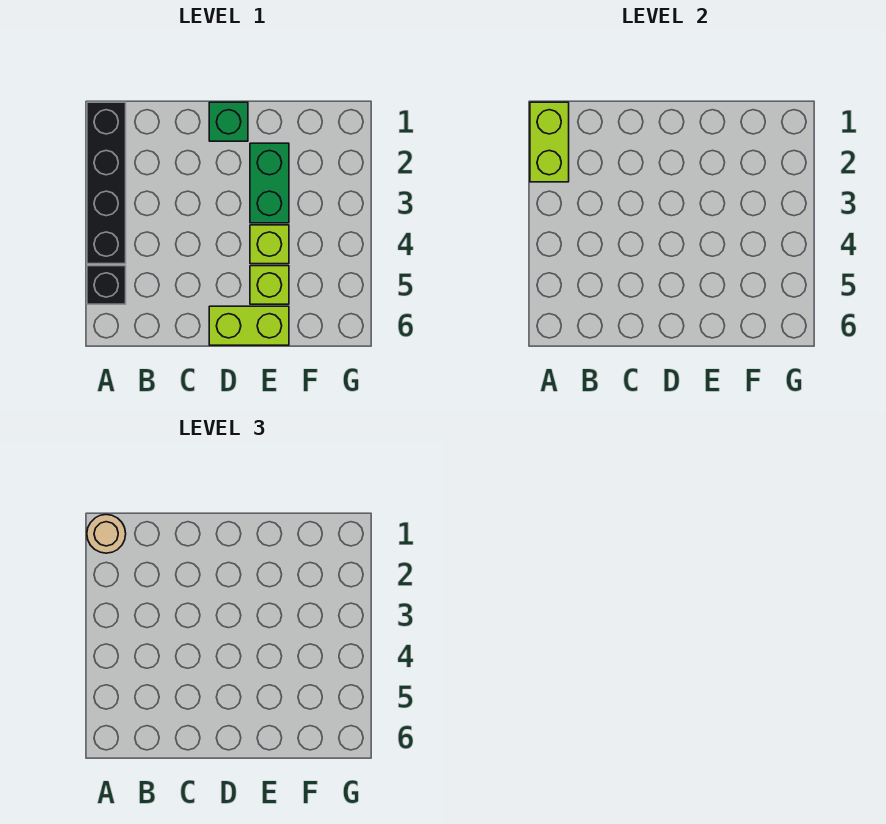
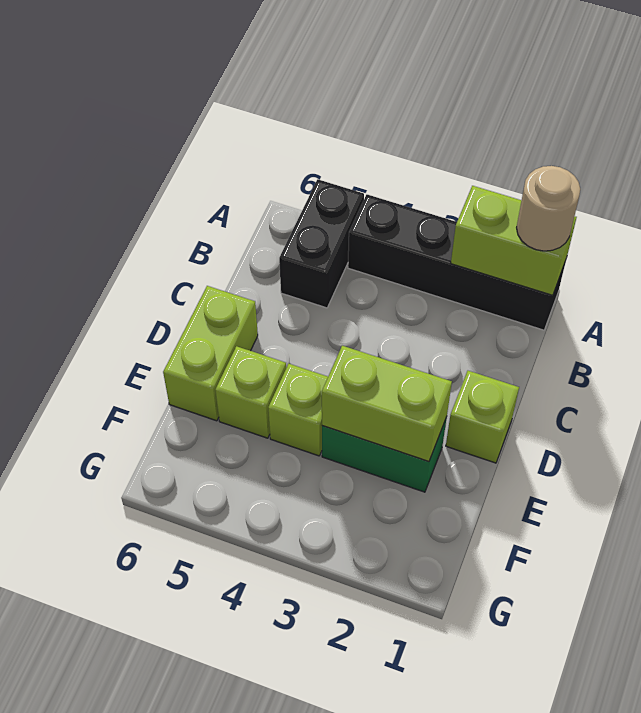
black brick A5 level 1 -> black brick A5:B5 level 1
green brick D1 level 1 -> lime brick D1 level 1
none -> lime brick E2:E3 level 2

